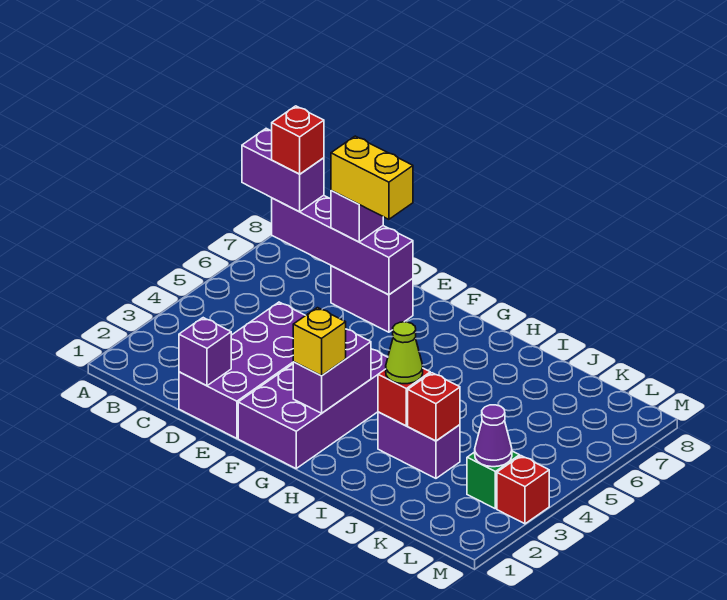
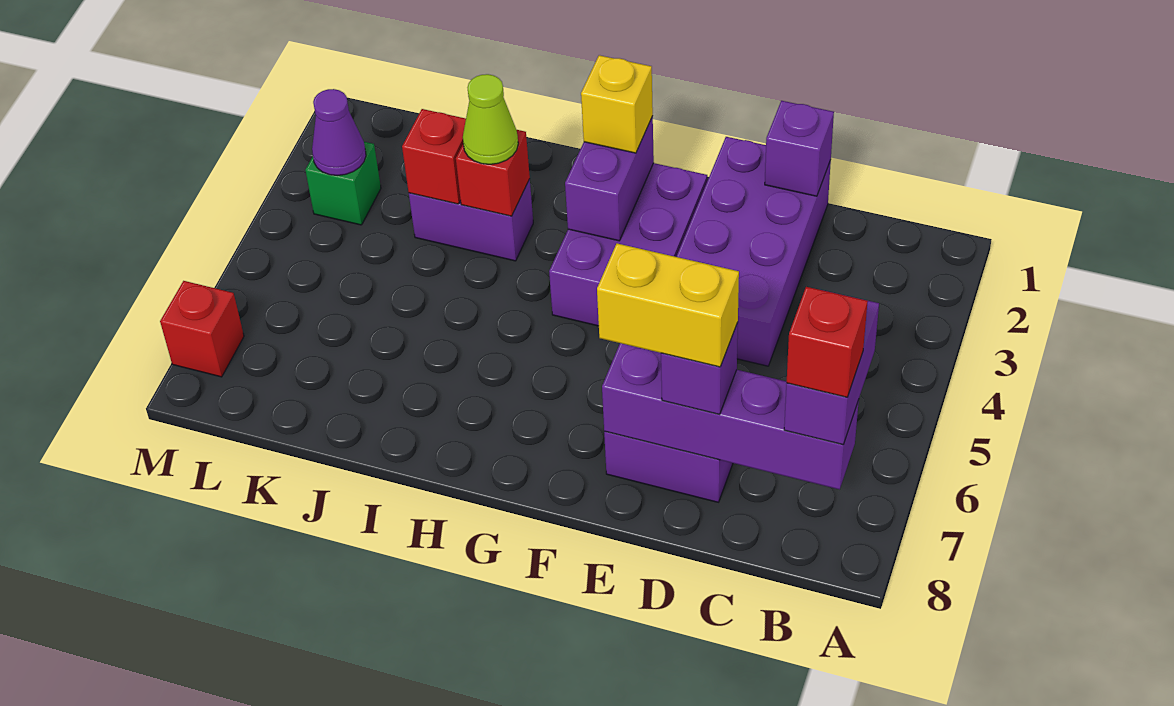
purple brick A7:B7 level 3 -> purple brick B6:B7 level 3
purple brick F1:G4 level 1 -> purple brick F2:G4 level 1
red brick M3 level 1 -> red brick M7 level 1

